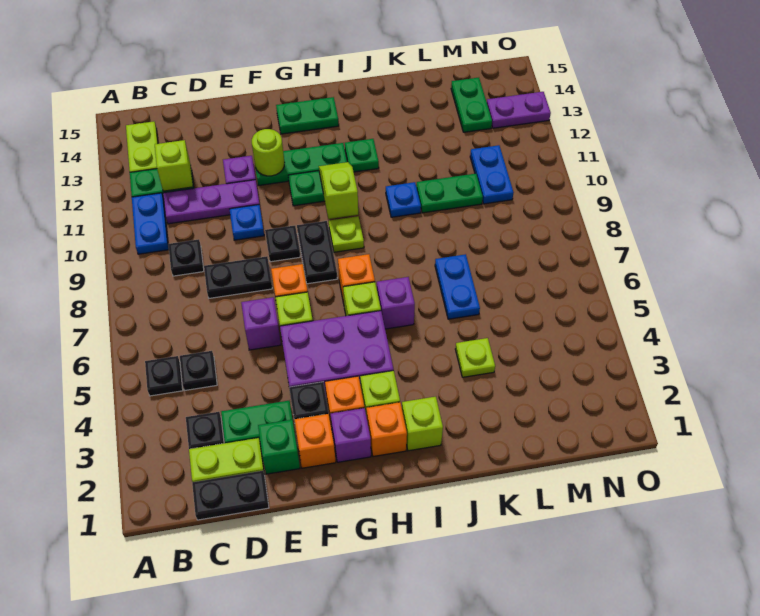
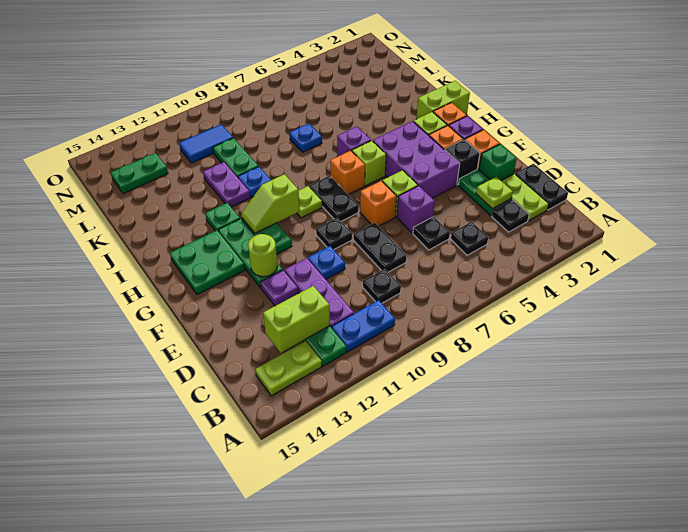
black plate B5 level 1 -> black plate D6 level 1
lime brick C12 level 2 -> lime brick C12:C13 level 2
black plate G8:G9 level 1 -> black plate G8:H8 level 1
green plate G14:H14 level 1 -> green plate G13:H14 level 1
lime brick I2 level 1 -> lime brick I1:I2 level 1
lime plate K4 level 1 -> lime plate D3 level 2
blue plate K6:K7 level 1 -> blue plate K7 level 1
blue plate M10:M11 level 1 -> blue tile M10:M11 level 1
purple plate N13:O13 level 1 -> purple plate J11:K11 level 1

